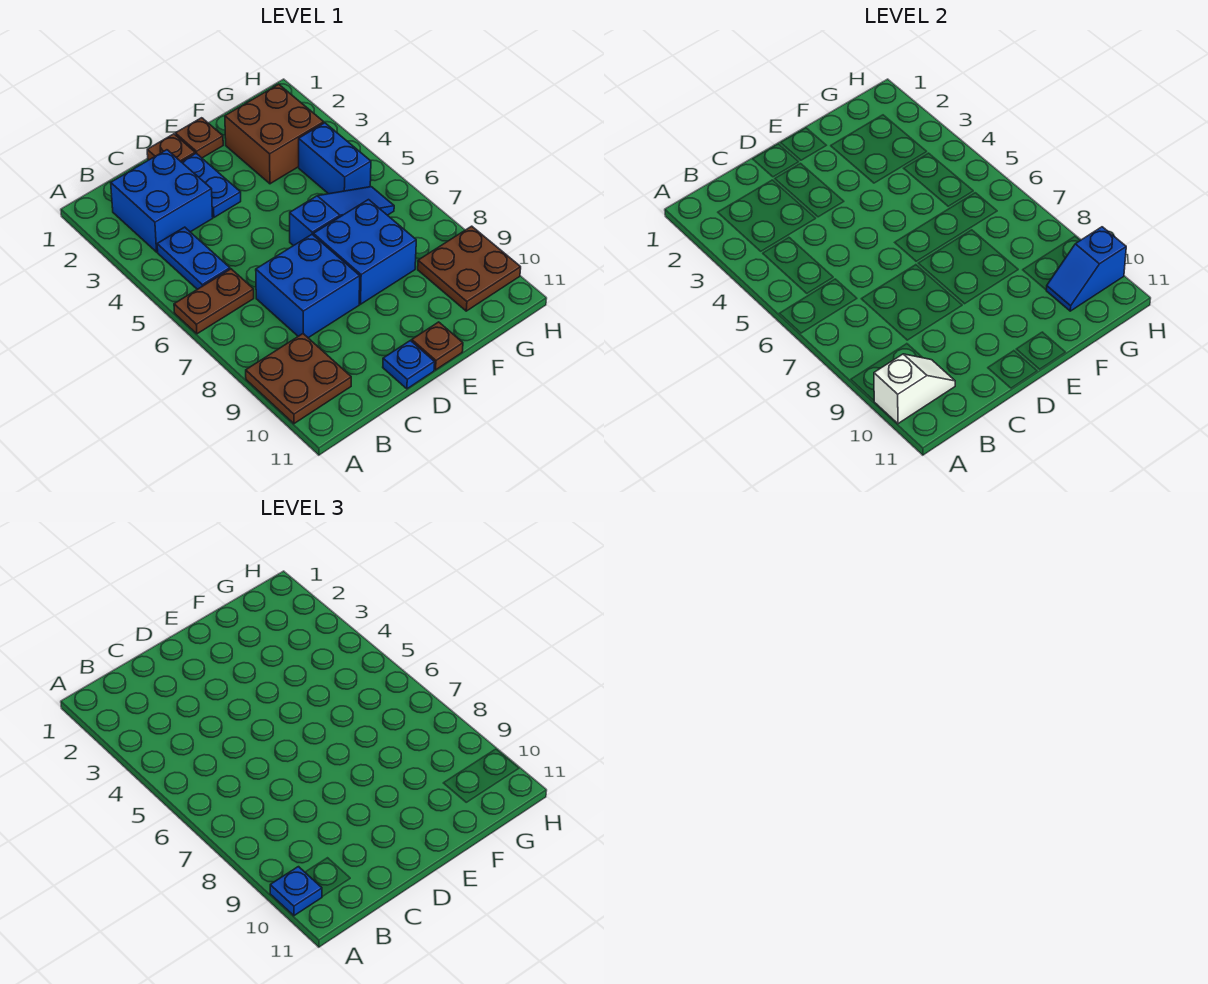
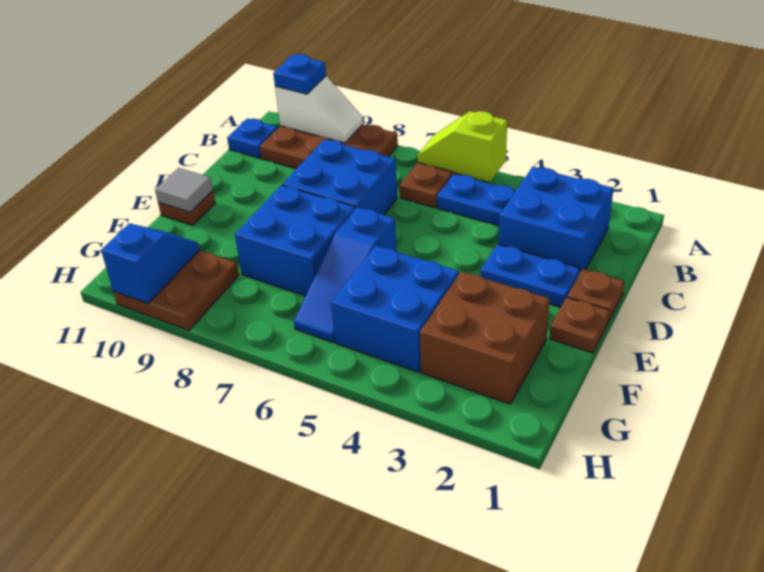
none -> lime slope A5:A6 level 2 top 5
brown plate A9:B10 level 1 -> brown plate A8:B10 level 1
white slope A10:B10 level 2 top A -> white slope A9:A10 level 2 top 10
blue plate D11 level 1 -> blue plate B11 level 1
none -> grey tile E11 level 2
blue brick G4:G5 level 1 -> blue brick F4:G5 level 1

